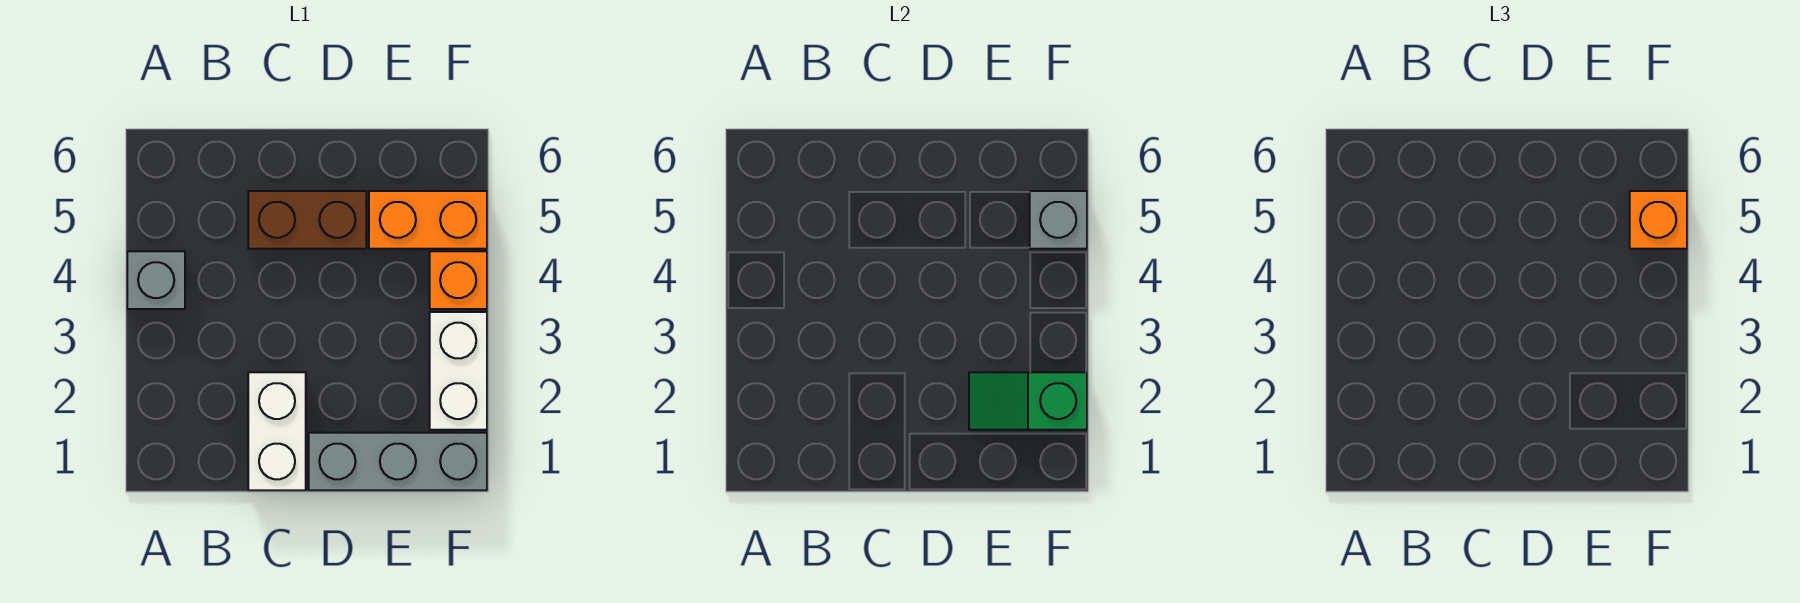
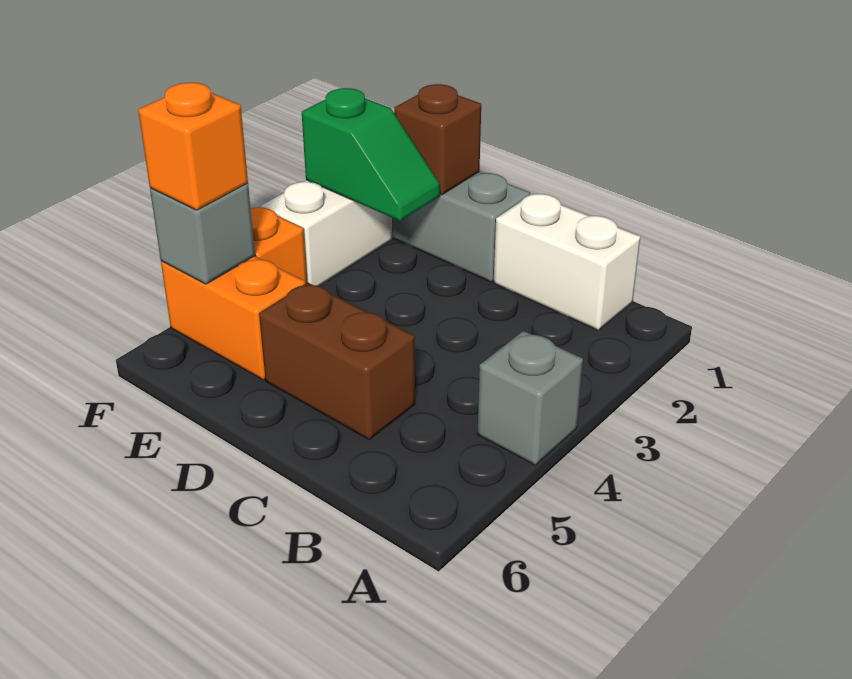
white brick C1:C2 level 1 -> white brick B1:C1 level 1
none -> brown brick E1 level 2

